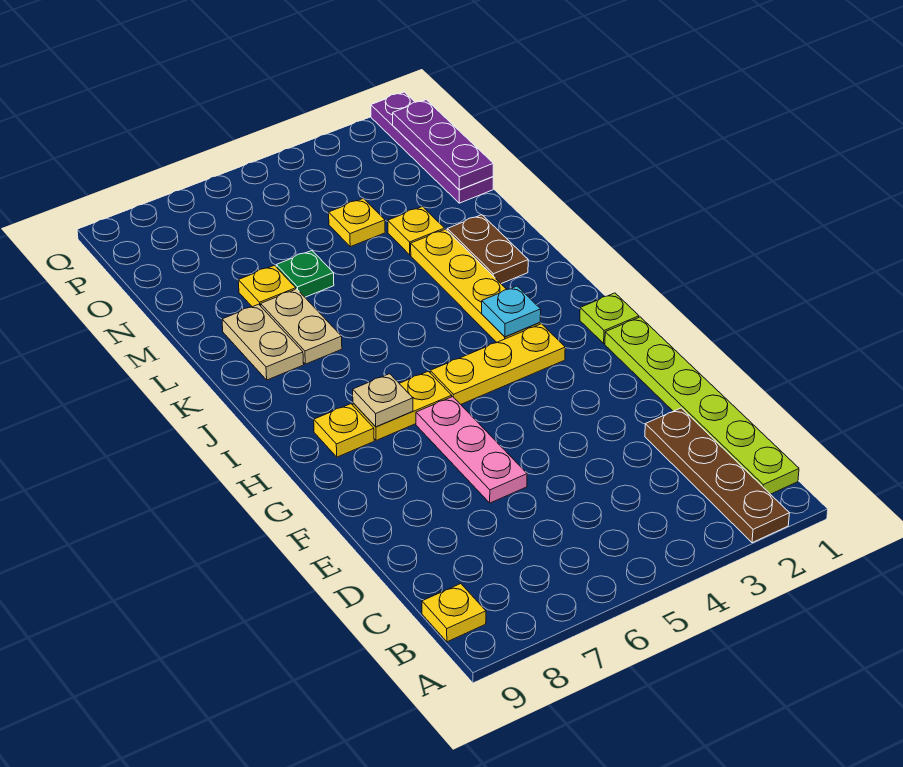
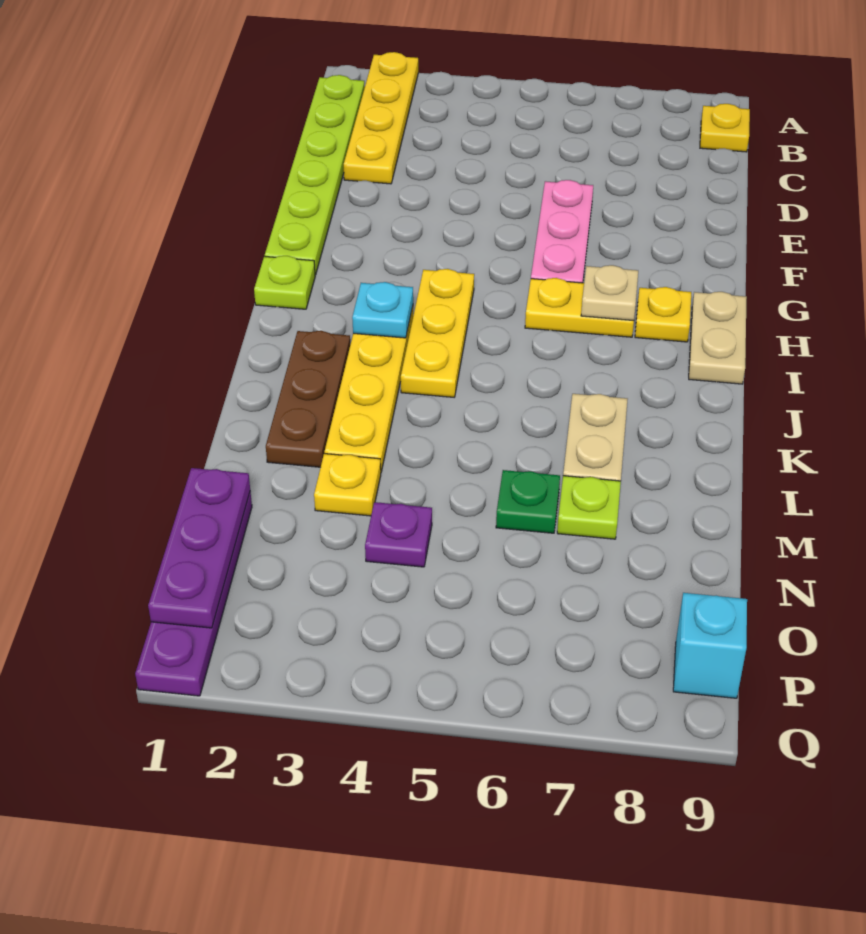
brown plate A2:D2 level 1 -> yellow plate A2:D2 level 1
yellow plate H3:H5 level 1 -> yellow plate H4:J4 level 1
brown plate K2:L2 level 1 -> brown plate J2:L2 level 1
tan plate K8:L8 level 1 -> tan plate H9:I9 level 1
yellow plate M7 level 1 -> lime plate M7 level 1
yellow plate N4 level 1 -> purple plate N4 level 1
none -> cyan brick P9 level 1

